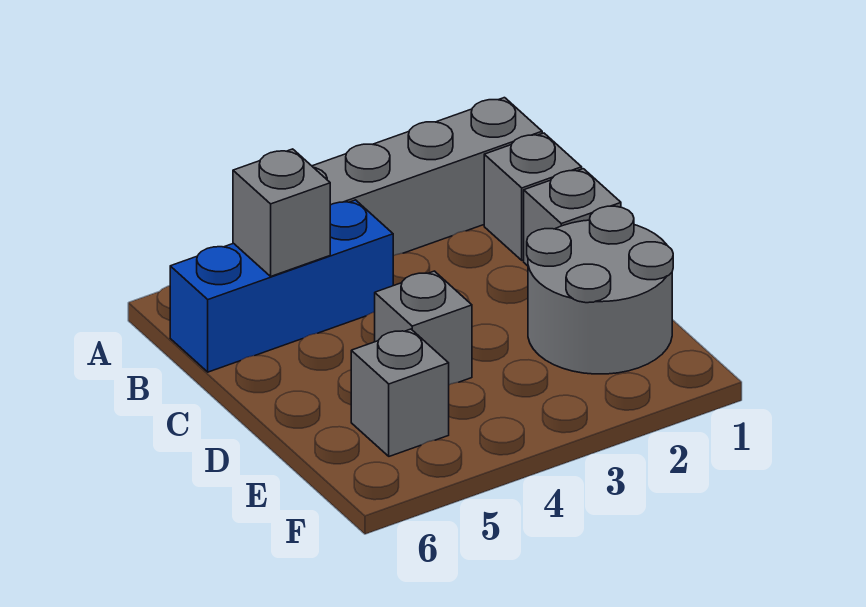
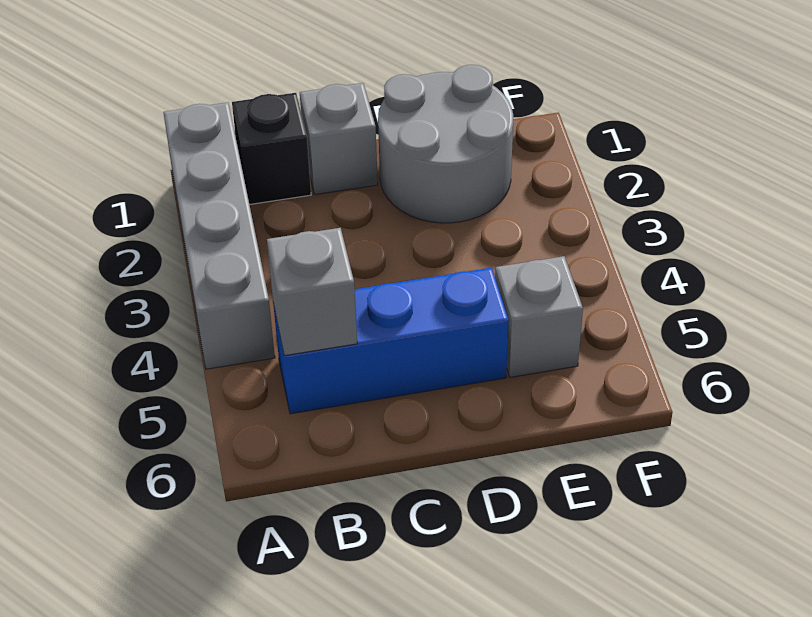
grey brick B1 level 1 -> black brick B1 level 1
blue brick B4:B6 level 1 -> blue brick B5:D5 level 1
grey brick D4 level 1 -> none

